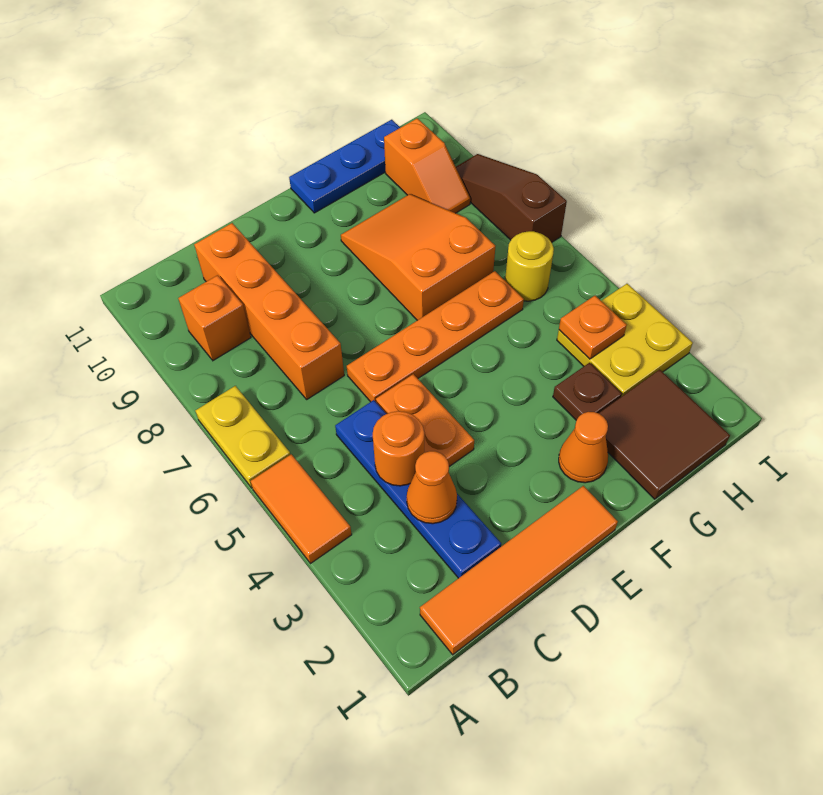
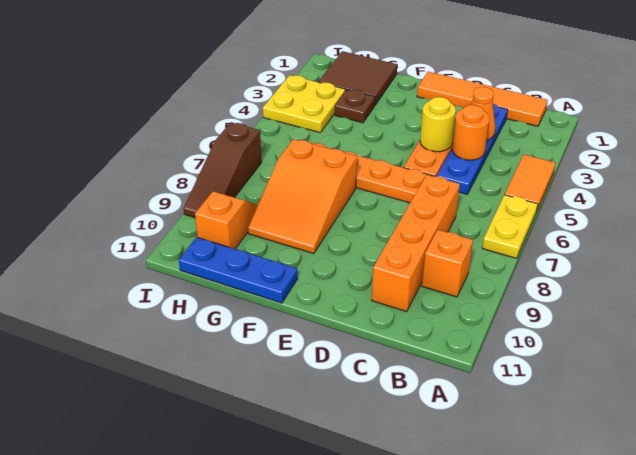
orange cone F2 level 1 -> none
orange plate H4 level 2 -> none
yellow round brick H6 level 1 -> yellow round brick D4 level 2

